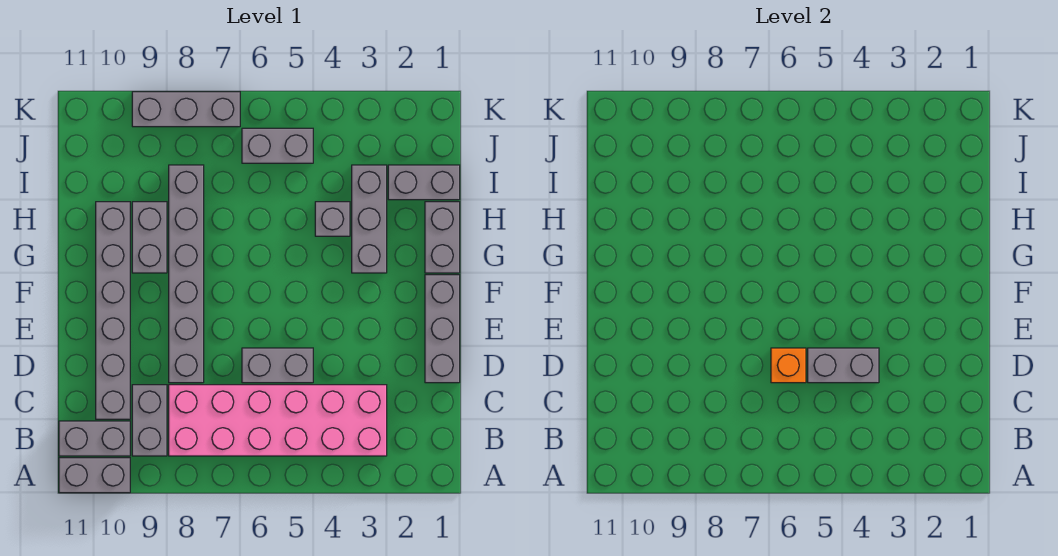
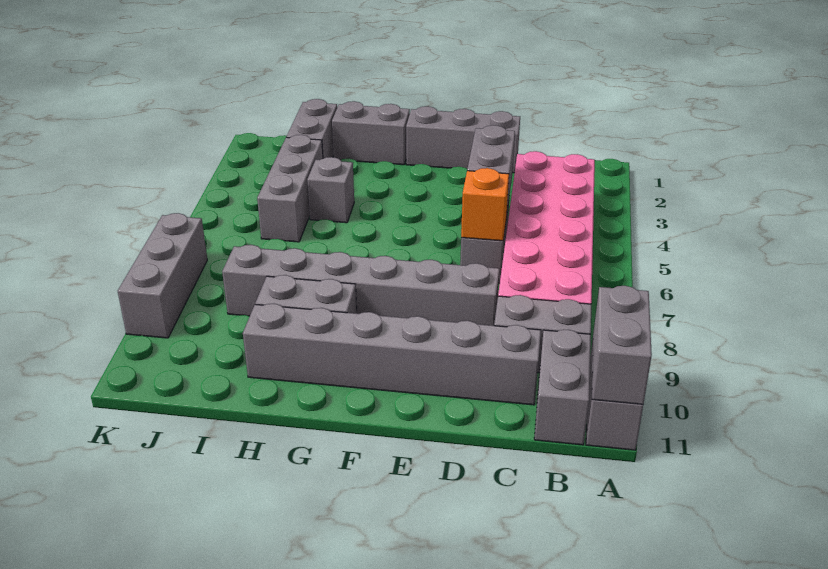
grey brick G3:I3 level 1 -> grey brick I3:I5 level 1
grey brick J5:J6 level 1 -> grey brick A10:A11 level 2

